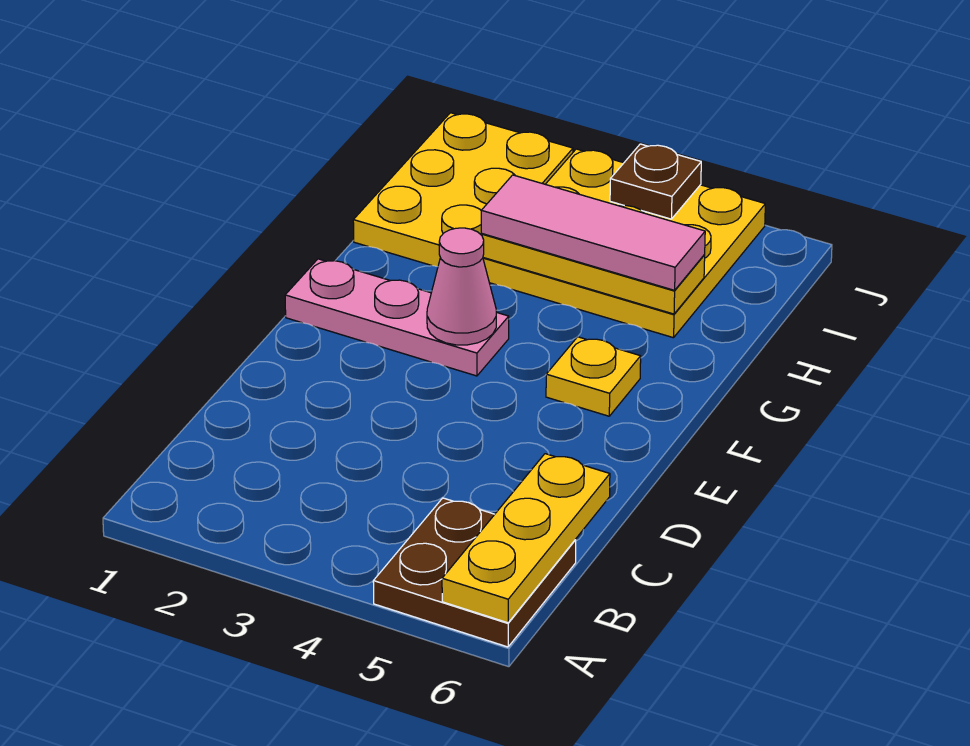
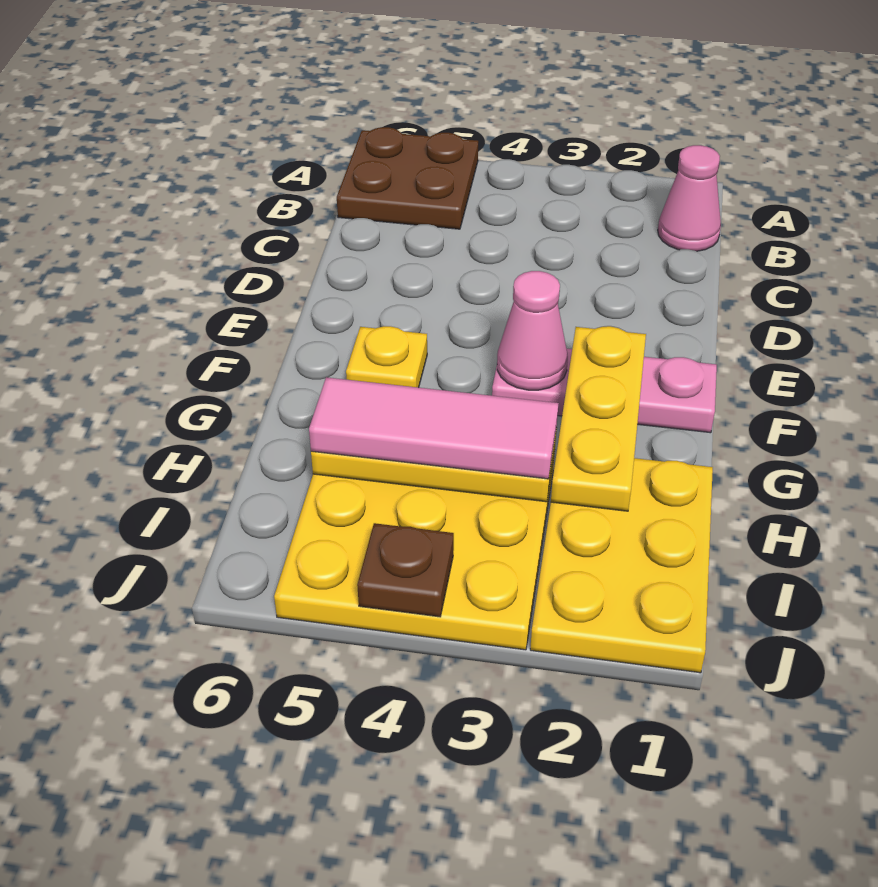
yellow plate A6:C6 level 2 -> yellow plate F2:H2 level 2
none -> pink cone B1 level 1

